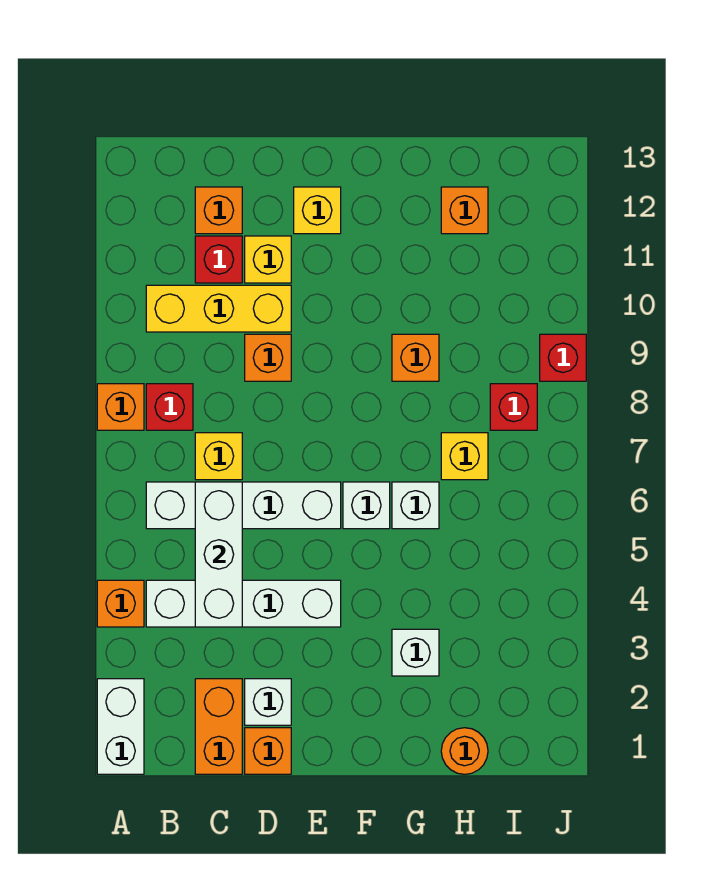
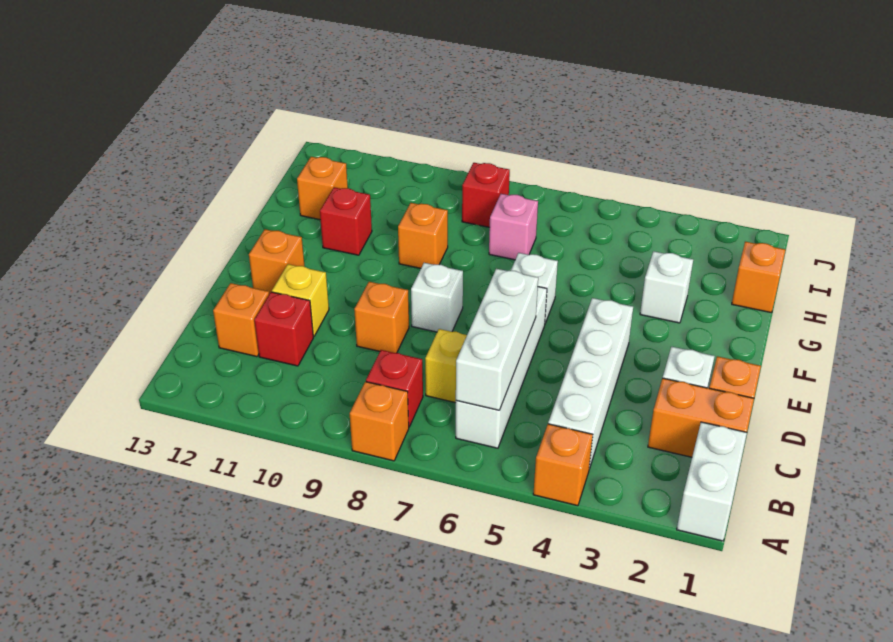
white brick A1:A2 level 1 -> white brick A1:B1 level 1
yellow brick B10:D10 level 1 -> none
white brick C4:C6 level 2 -> white brick B6:D6 level 2
yellow brick E12 level 1 -> orange brick E12 level 1
white brick G6 level 1 -> white brick E8 level 1
orange round brick H1 level 1 -> orange brick H1 level 1
yellow brick H7 level 1 -> pink brick H7 level 1
red brick J9 level 1 -> red brick G11 level 1

